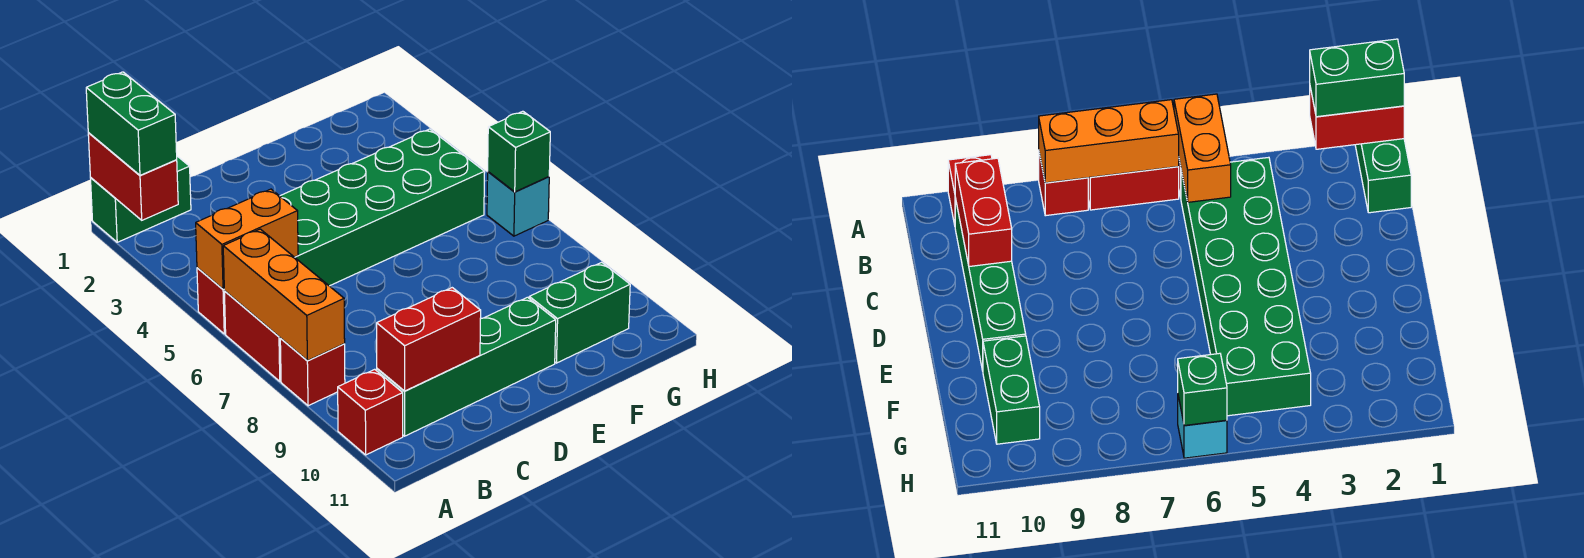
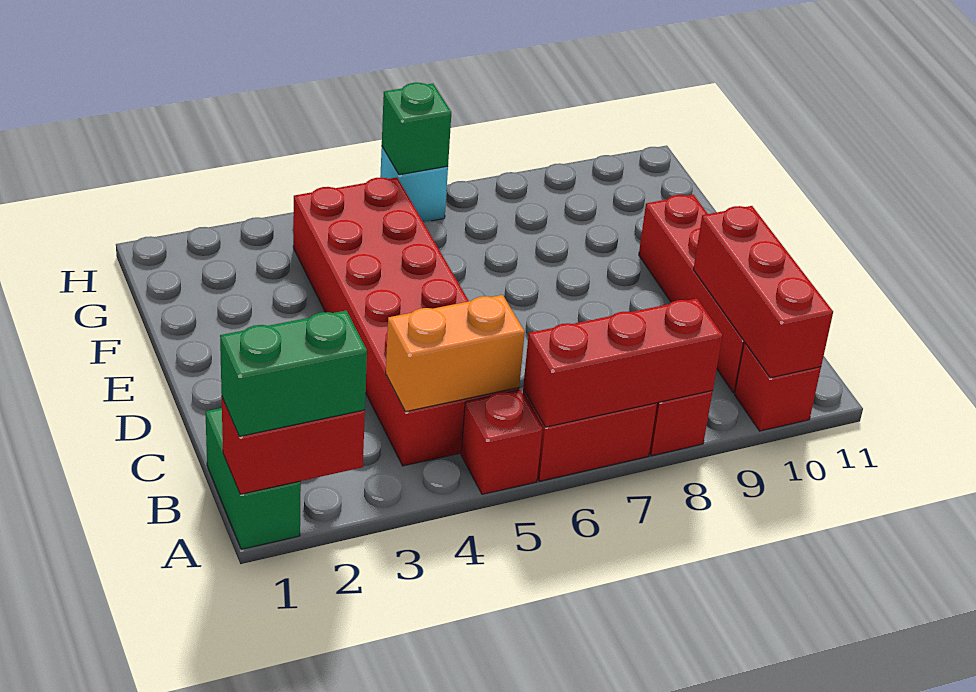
orange brick A5:B5 level 2 -> orange brick B4:B5 level 2
orange brick A6:A8 level 2 -> red brick A6:A8 level 2
green brick B4:G5 level 1 -> red brick B4:G5 level 1
green brick B10:E10 level 1 -> red brick B10:E10 level 1
red brick B10:C10 level 2 -> red brick A10:C10 level 2
green brick F10:G10 level 1 -> none

